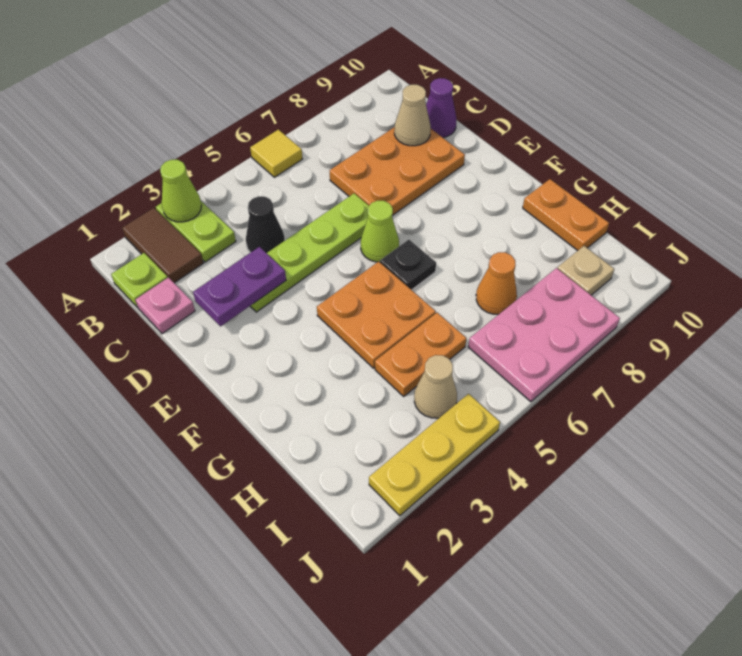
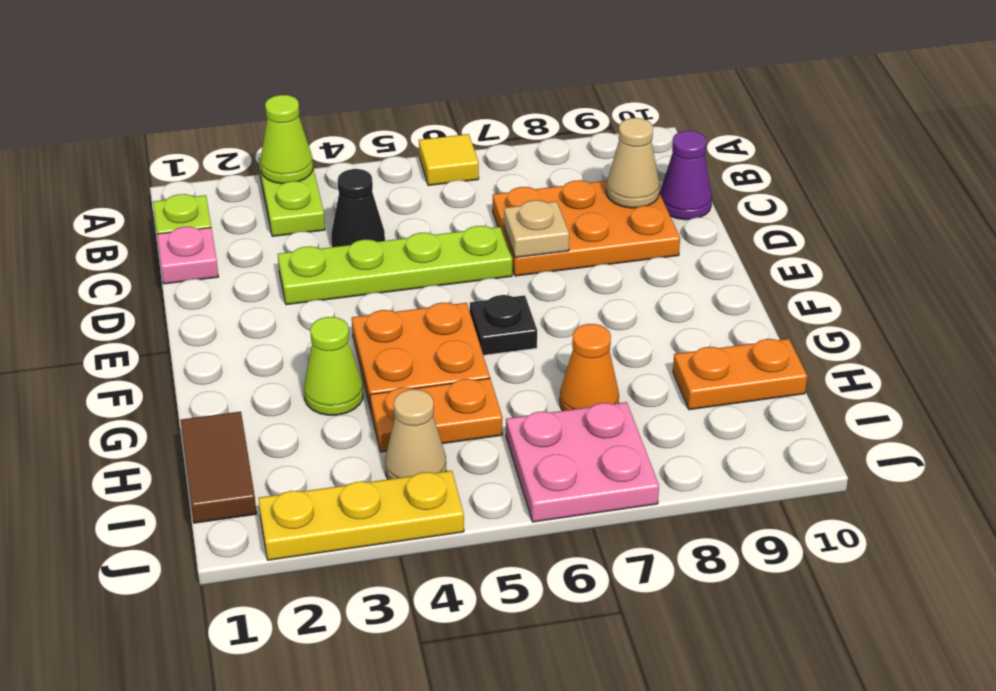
brown tile A2:B2 level 1 -> brown tile H1:I1 level 1
purple plate D2:D3 level 2 -> none
lime cone E6 level 1 -> lime cone G3 level 1
orange plate G10:H10 level 1 -> orange plate H9:H10 level 1
pink plate I6:J8 level 1 -> pink plate I6:J7 level 1
tan plate I9 level 1 -> tan plate D7 level 2

